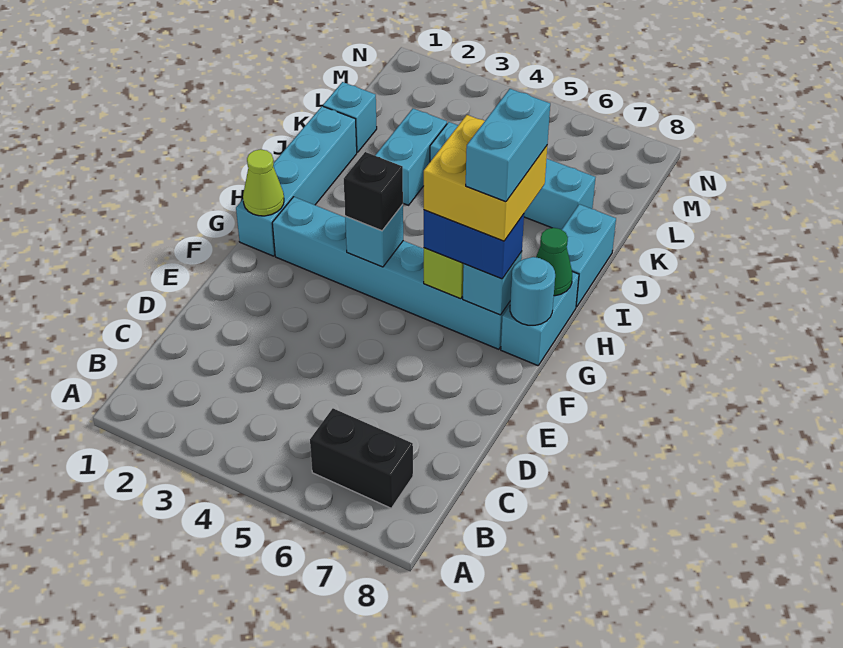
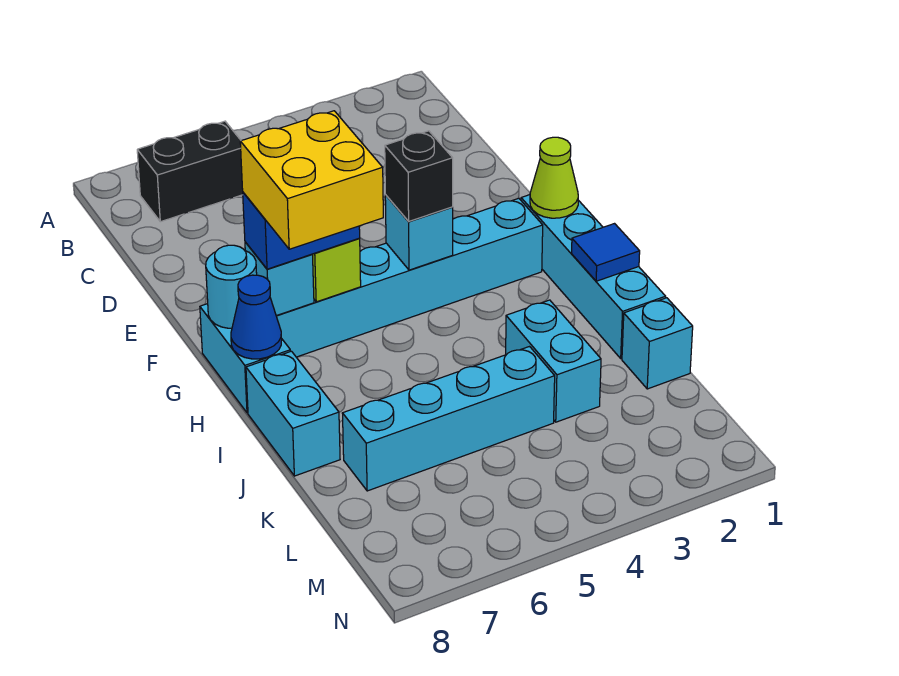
cyan brick G7:H7 level 5 -> none
green cone H8 level 2 -> blue cone H8 level 2
none -> blue tile I1 level 2

